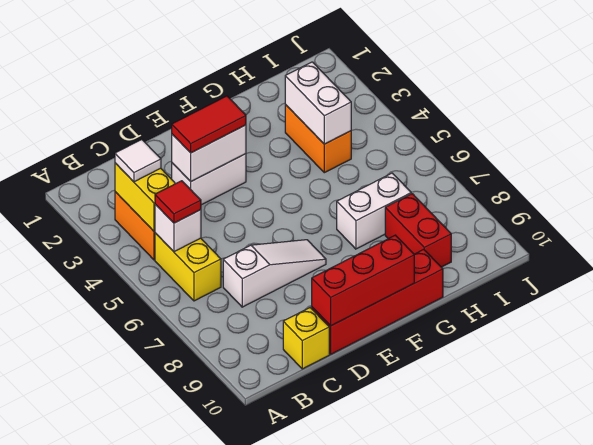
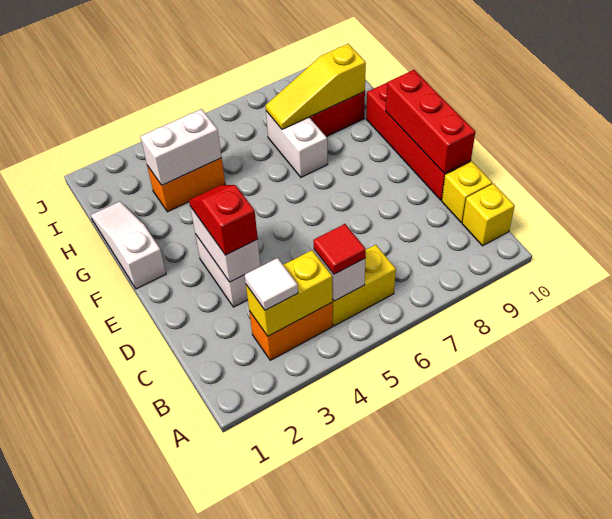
none -> yellow brick B10 level 1
white slope C7:E7 level 1 top C -> white slope F1:H1 level 1 top F
red tile D3:E3 level 3 -> red slope D3:E3 level 3 top D
none -> yellow slope H7:H9 level 2 top 9

